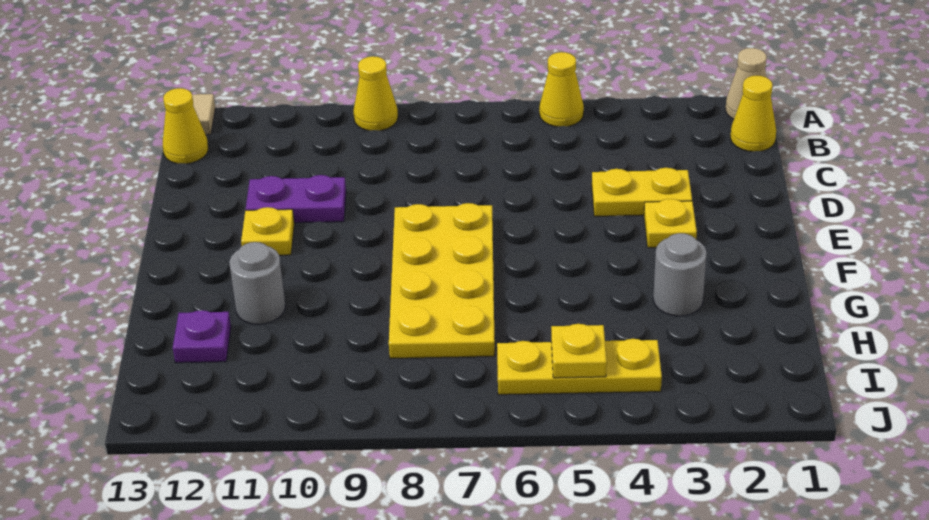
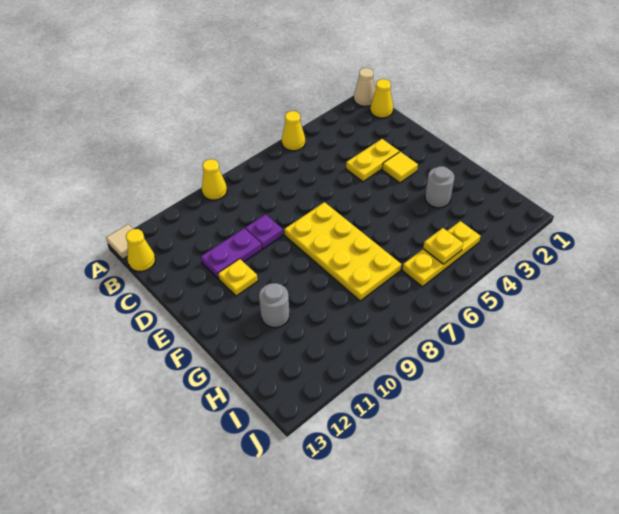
yellow plate E3 level 1 -> yellow tile E3 level 1
purple plate H12 level 1 -> purple plate D9 level 1

